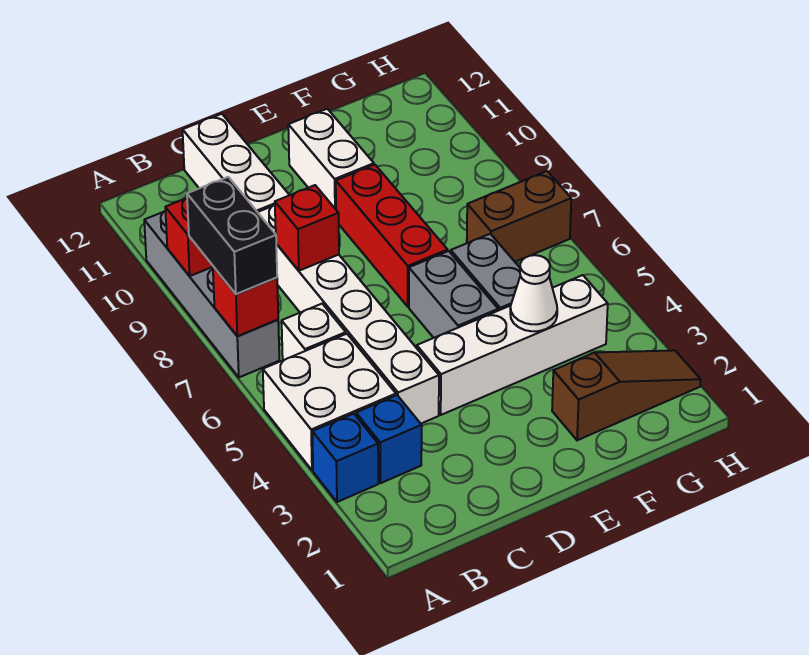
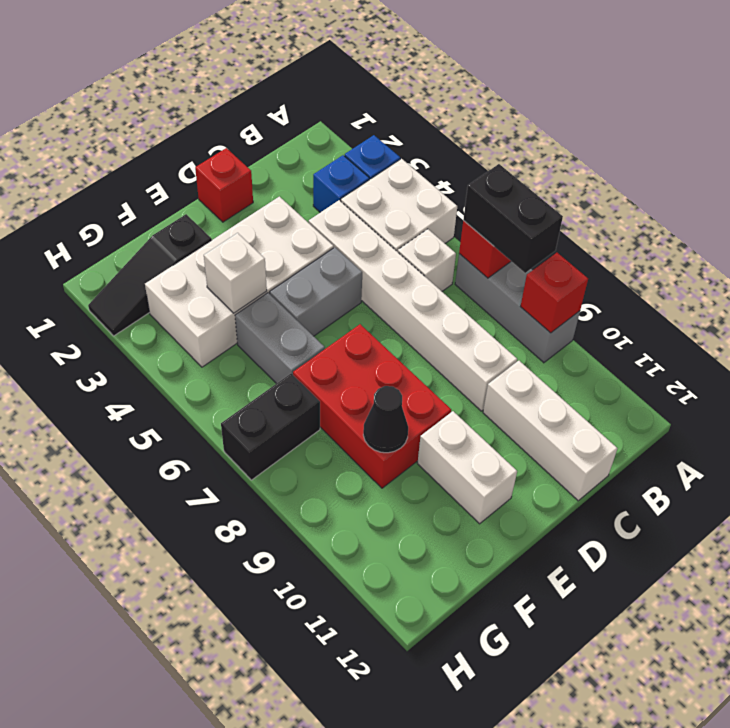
grey brick A7:A10 level 1 -> grey brick A7:A9 level 1
red brick C8 level 2 -> red brick D1 level 1
white brick D4:G4 level 1 -> white brick D3:G4 level 1
grey brick E5:E6 level 1 -> grey brick D5:E5 level 1
red brick E7:E9 level 1 -> red brick E7:F9 level 1
brown slope F2:H2 level 1 top F -> black slope F2:H2 level 1 top F
white cone F4 level 2 -> white brick F4 level 2
none -> black cone F9 level 2
brown brick G7:H7 level 1 -> black brick G7:H7 level 1

